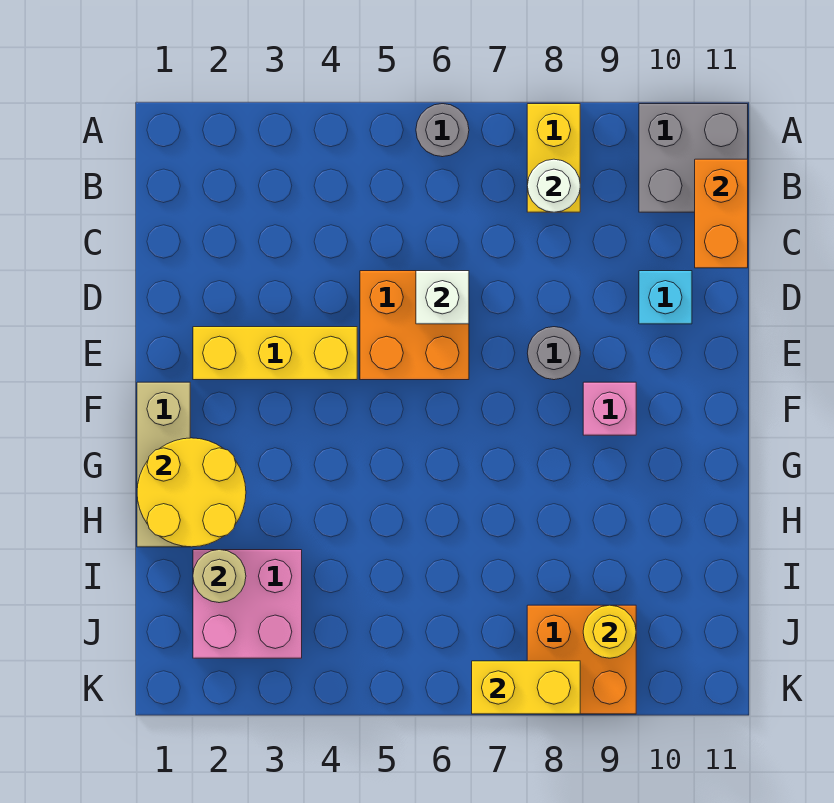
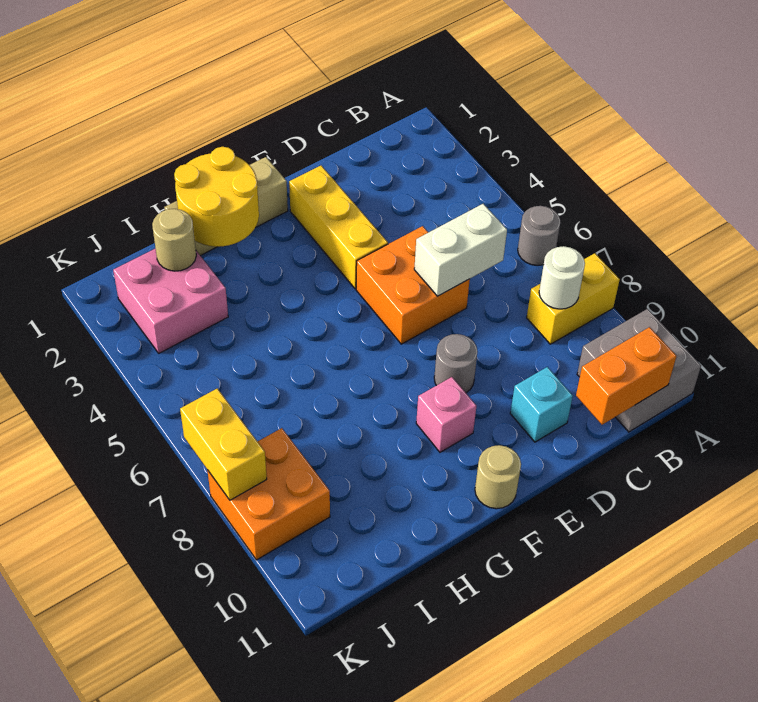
white brick D6 level 2 -> white brick C6:D6 level 2
none -> tan round brick F11 level 1
yellow round brick J9 level 2 -> none

